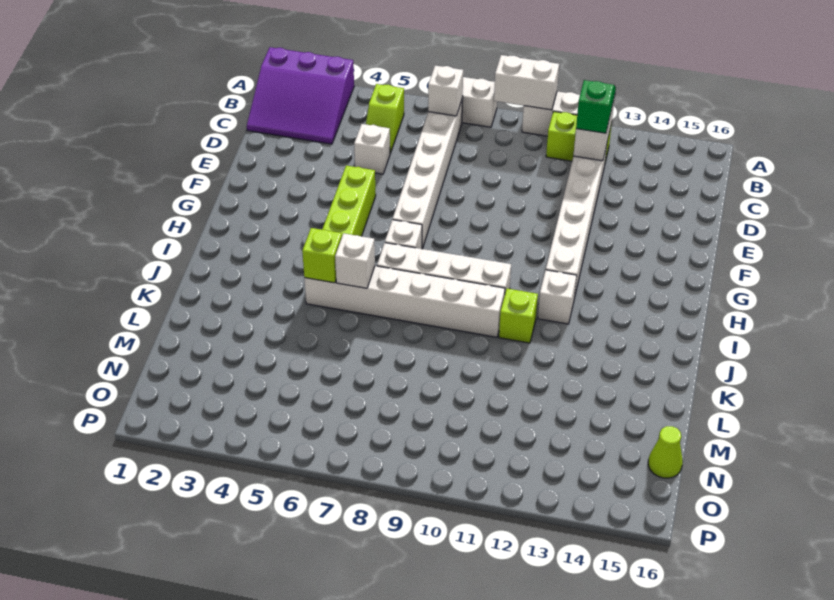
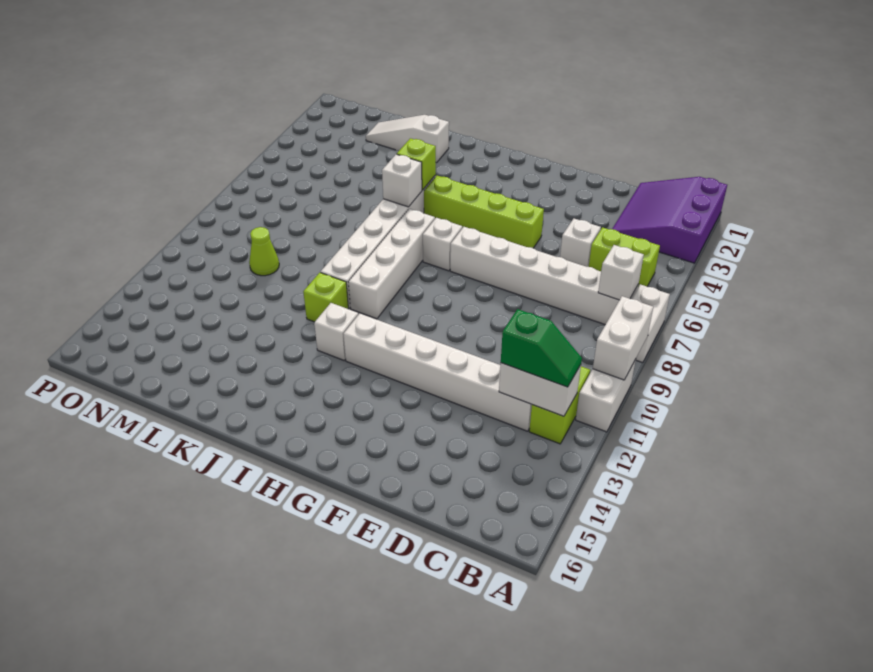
lime slope B5:C5 level 1 top B -> lime brick B5:C5 level 1
none -> white slope K2:M2 level 1 top K
lime cone N16 level 1 -> lime cone M10 level 1

